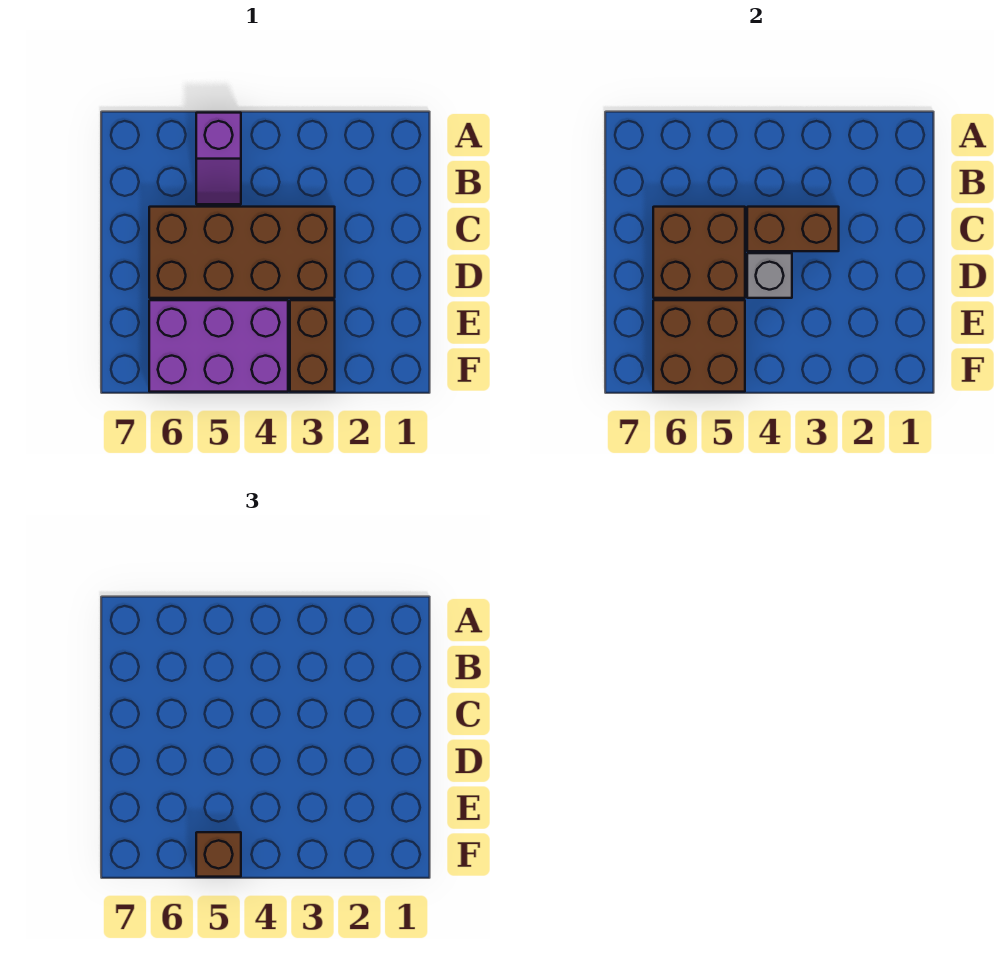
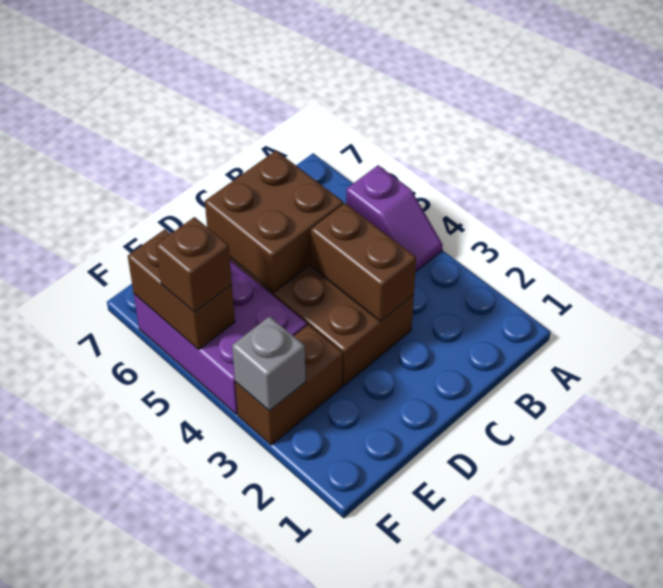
purple slope A5:B5 level 1 top A -> purple slope A4:A5 level 1 top 5
grey brick D4 level 2 -> grey brick F3 level 2
brown brick E5:F6 level 2 -> brown brick F5:F6 level 2

